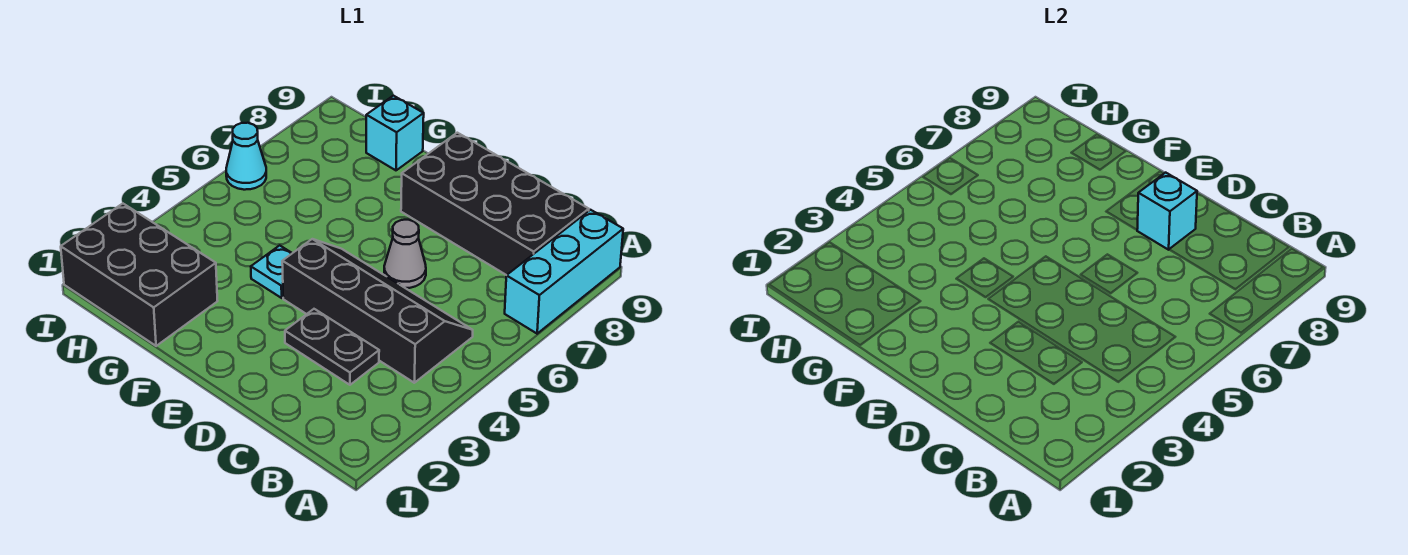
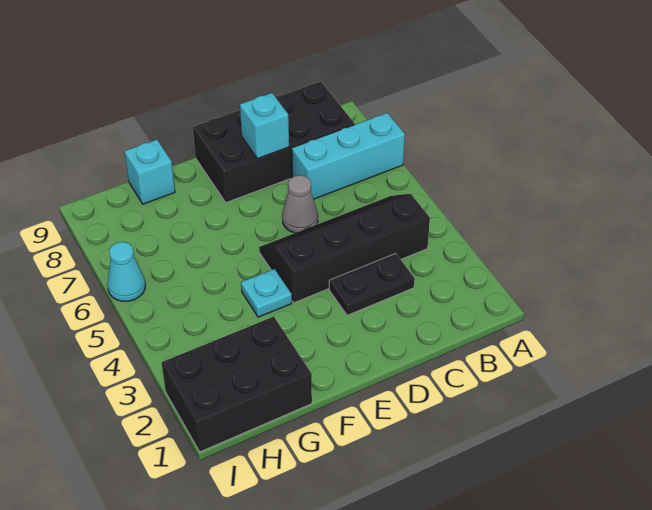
cyan brick A7:A9 level 1 -> cyan brick A7:C7 level 1

